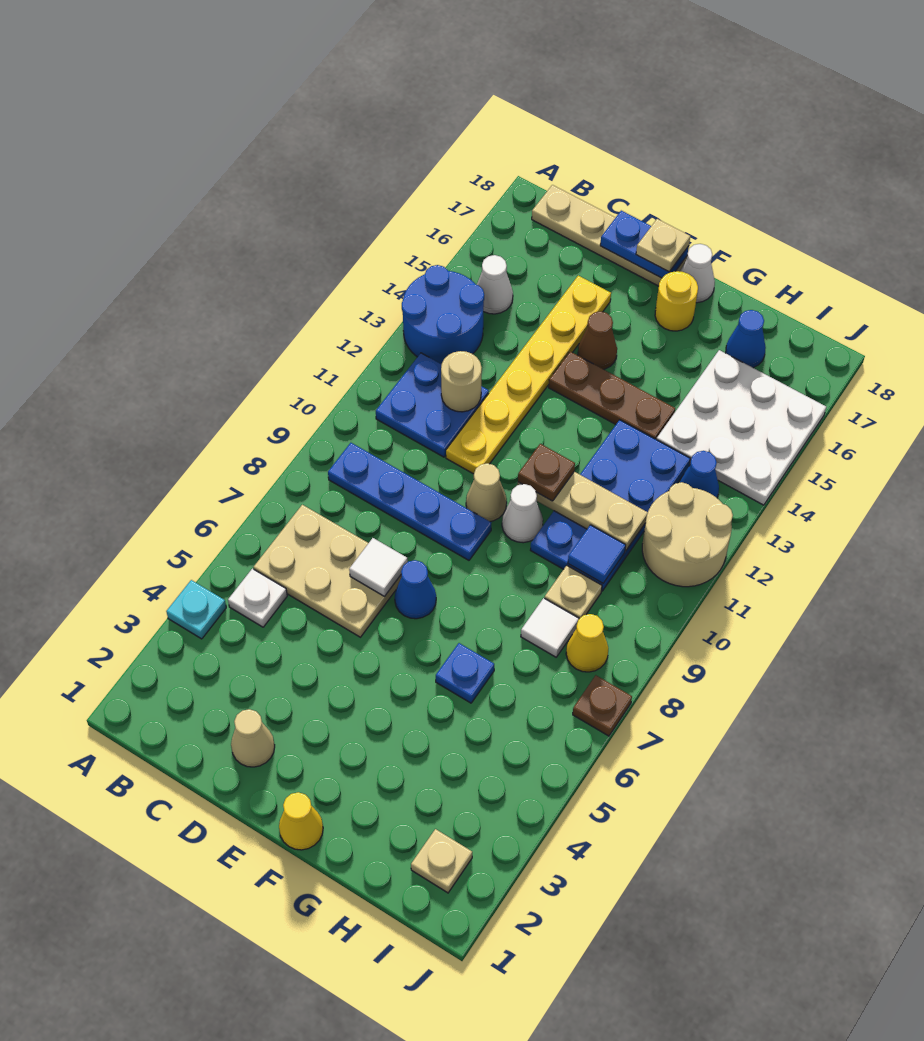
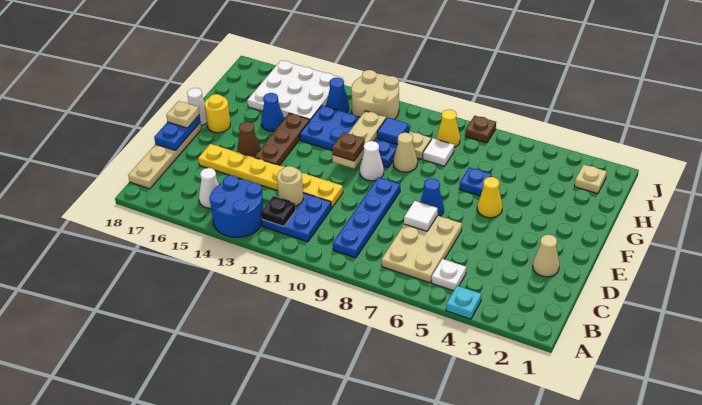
none -> black plate B12 level 2
tan cone E10 level 1 -> tan cone G9 level 1
yellow cone F1 level 1 -> yellow cone F5 level 1
blue cone H17 level 1 -> blue cone G15 level 1

